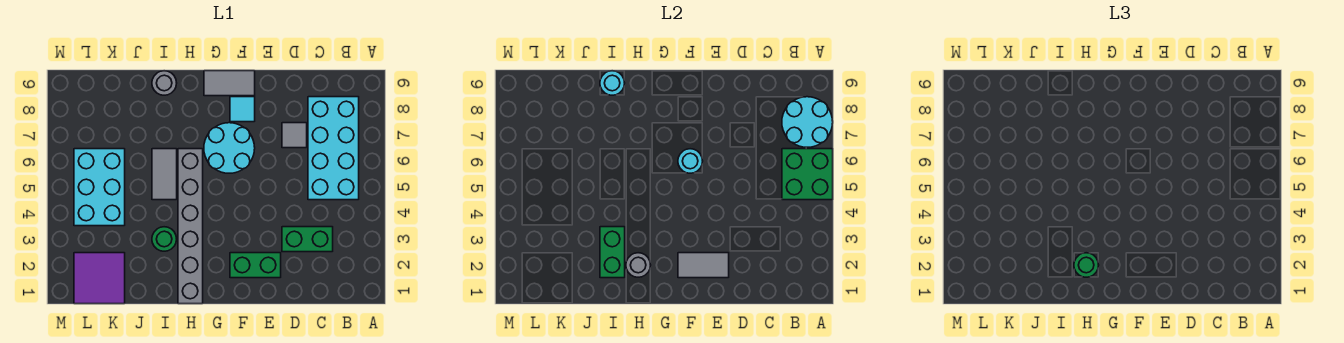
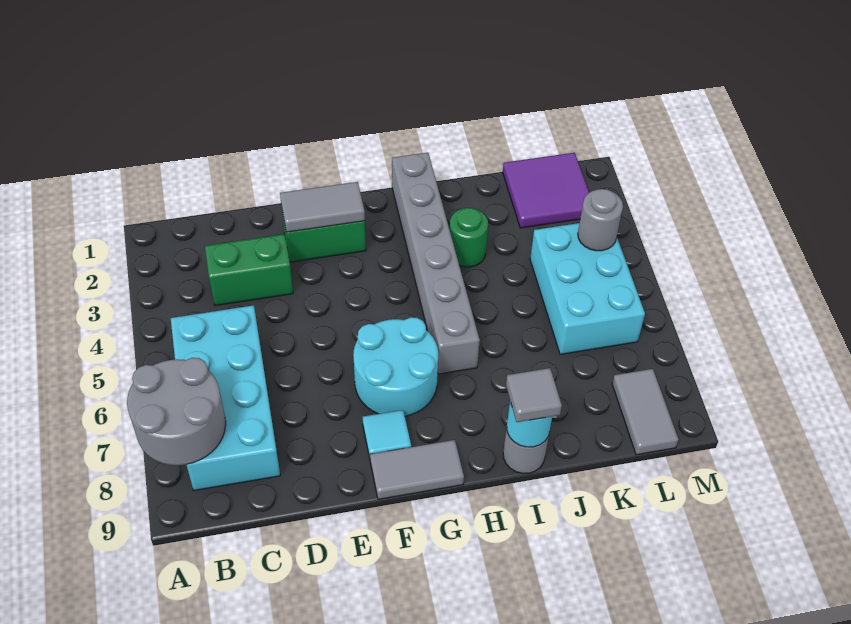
green brick A5:B6 level 2 -> none
cyan round brick A7:B8 level 2 -> grey round brick A7:B8 level 2
grey tile D7 level 1 -> grey tile I9 level 3
cyan round brick F6 level 2 -> none
grey round brick H2 level 2 -> grey round brick L4 level 2
green round brick H2 level 3 -> none
green brick I2:I3 level 2 -> none
grey tile I5:I6 level 1 -> grey tile L8:L9 level 1

